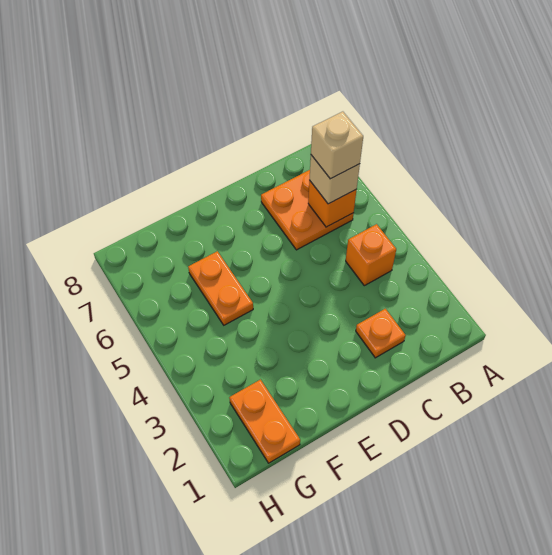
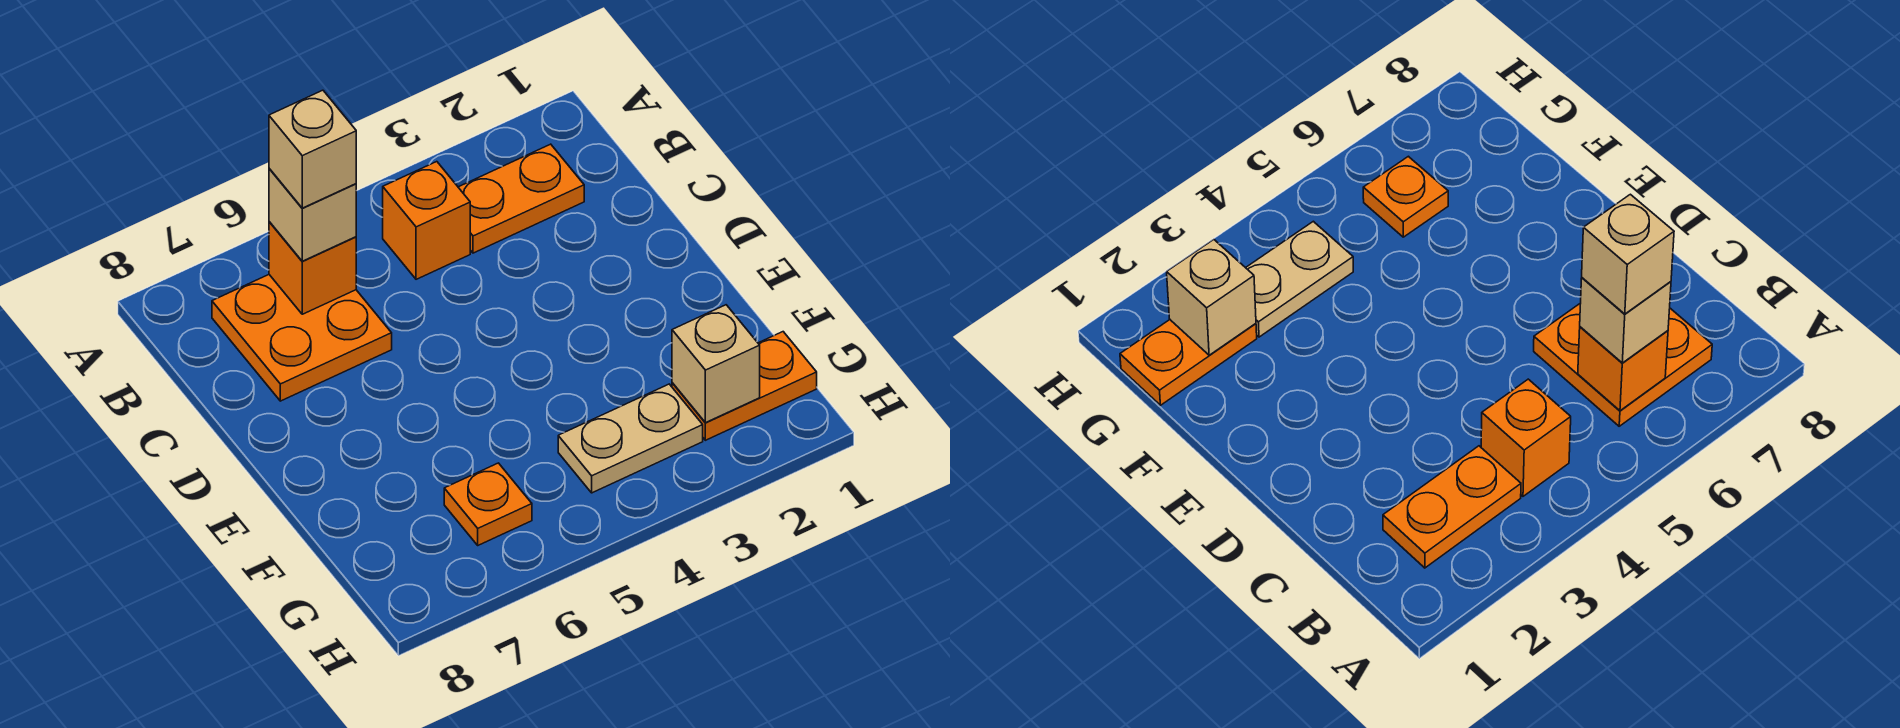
orange plate C2 level 1 -> orange plate G6 level 1
orange plate F5:F6 level 1 -> orange plate B2:B3 level 1
none -> tan brick G2 level 2
none -> tan plate G3:G4 level 1

